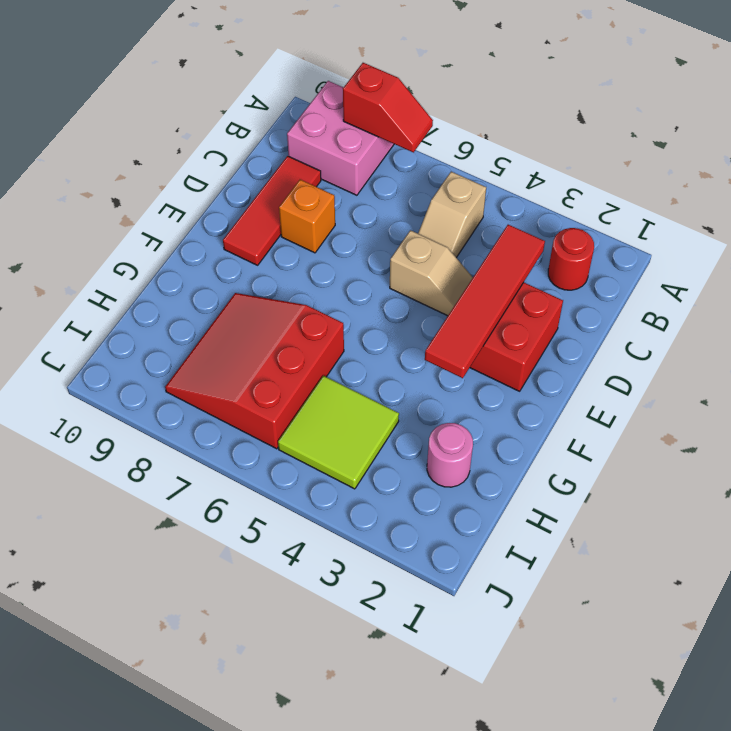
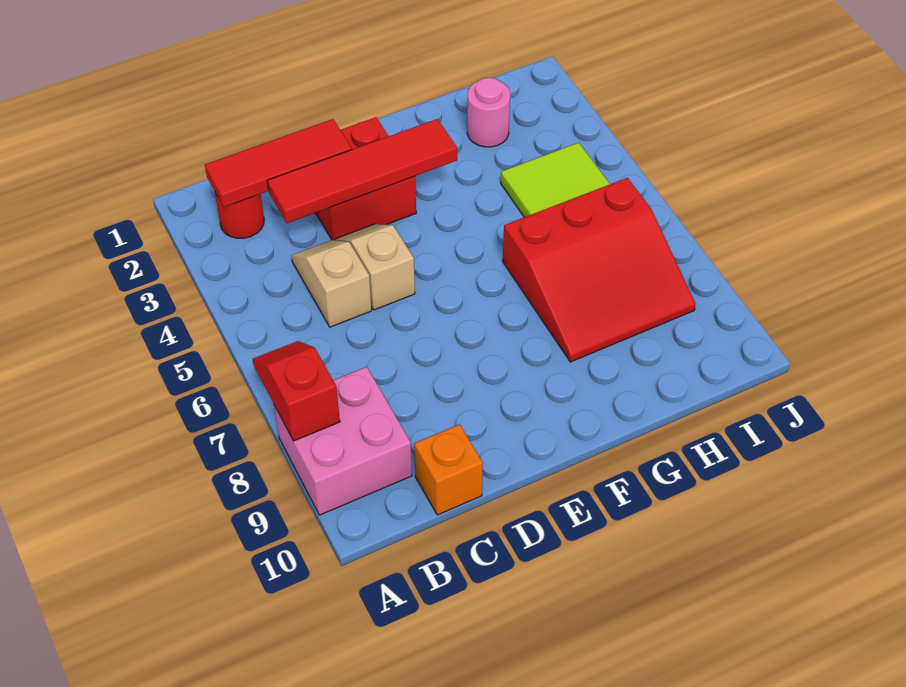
tan slope B5:C5 level 1 top B -> tan slope C4:C5 level 1 top 5
red tile C9:E9 level 1 -> red tile B2:D2 level 2
orange brick D8 level 1 -> orange brick C10 level 1

